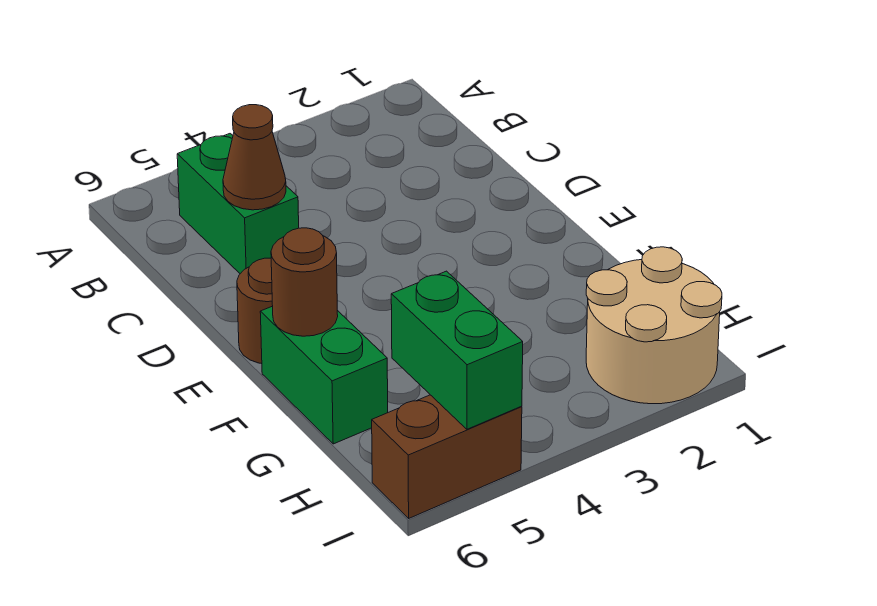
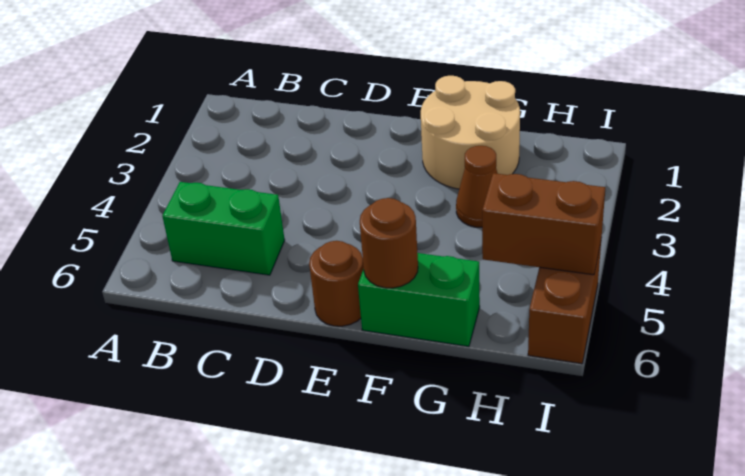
brown cone C5 level 2 -> brown cone G3 level 1
tan round brick H1:I2 level 1 -> tan round brick F1:G2 level 1
green brick H5:I5 level 2 -> brown brick H5:I5 level 2

